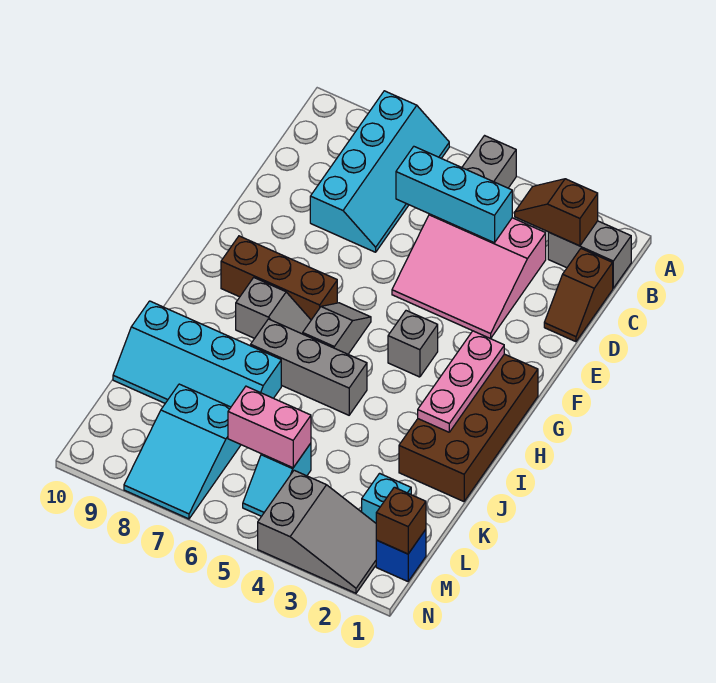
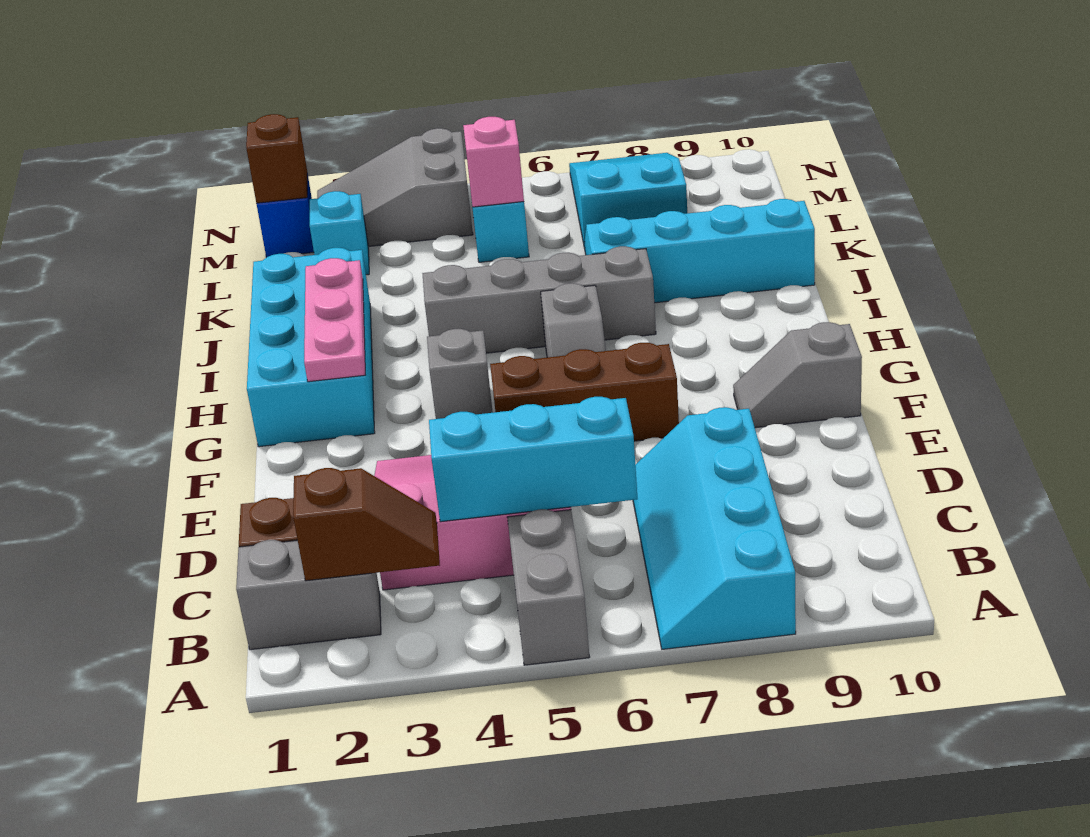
brown brick G1:J2 level 1 -> cyan brick G1:J2 level 1
brown brick G7:G9 level 1 -> brown brick F5:F7 level 1
grey slope H7:H8 level 1 top 8 -> grey slope F9:F10 level 1 top 10
grey brick I5:I7 level 1 -> grey brick I4:I7 level 1
pink brick L5:L6 level 2 -> pink brick L5 level 2

